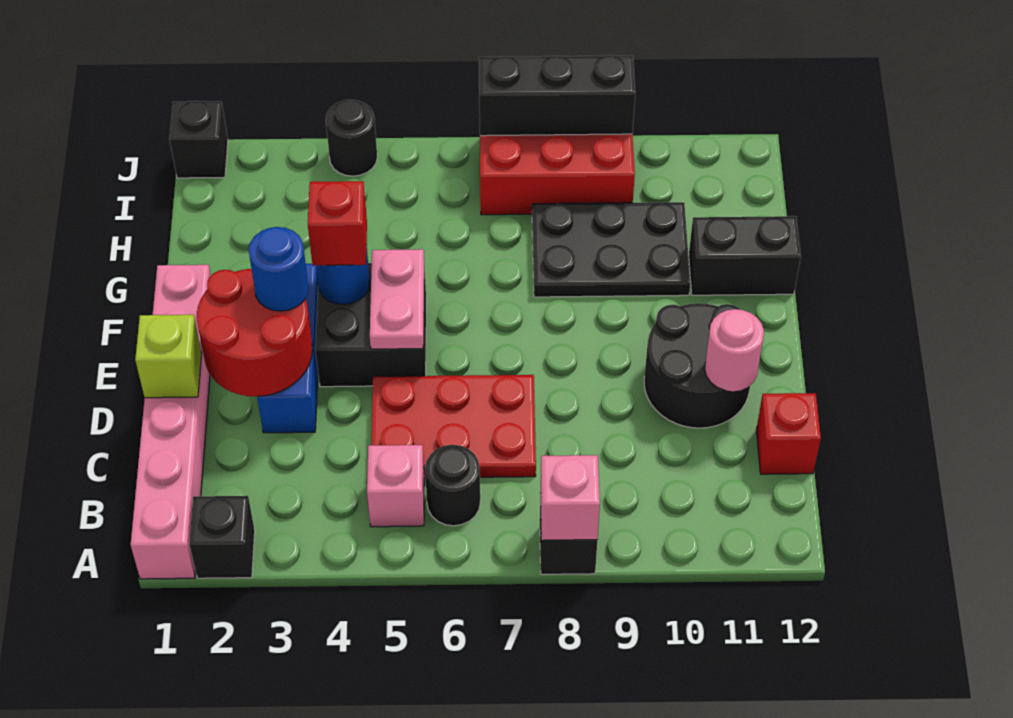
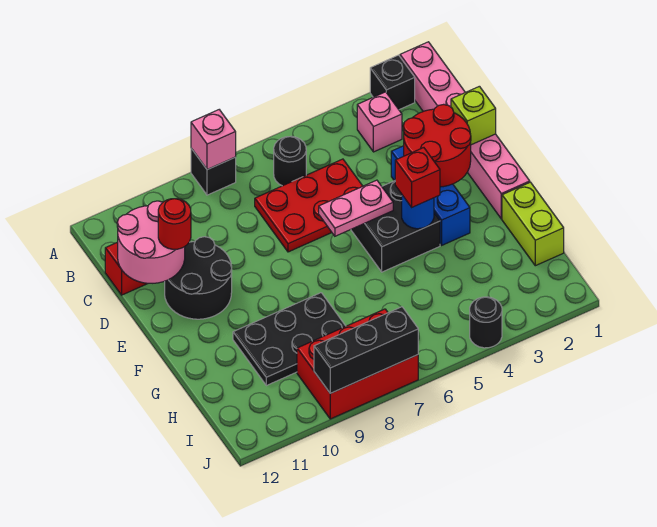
pink brick B5 level 1 -> pink brick B3 level 1
pink round brick D11 level 2 -> pink round brick C11:D12 level 2
none -> red round brick D11 level 3
blue round brick E3 level 3 -> none
pink plate E5:F5 level 2 -> pink plate E5:E6 level 2
none -> lime brick G1:H1 level 1
black brick G11:G12 level 1 -> none
black brick J1 level 1 -> none

